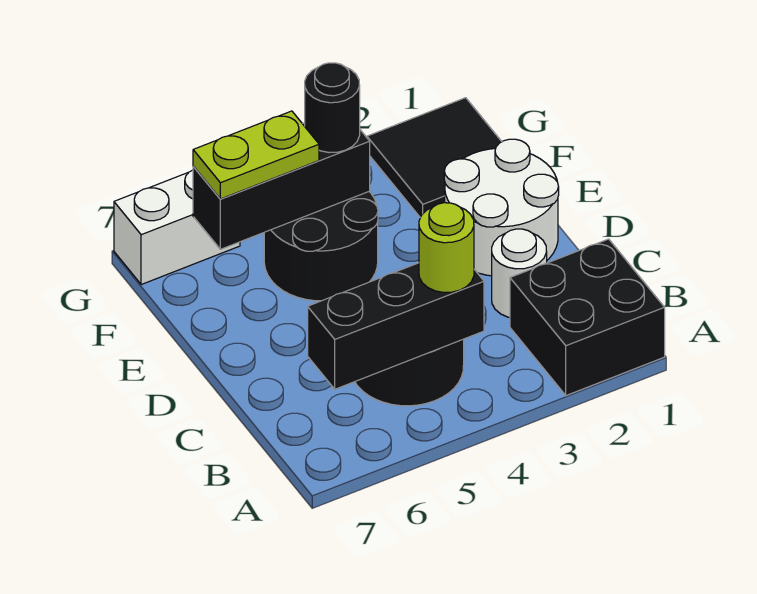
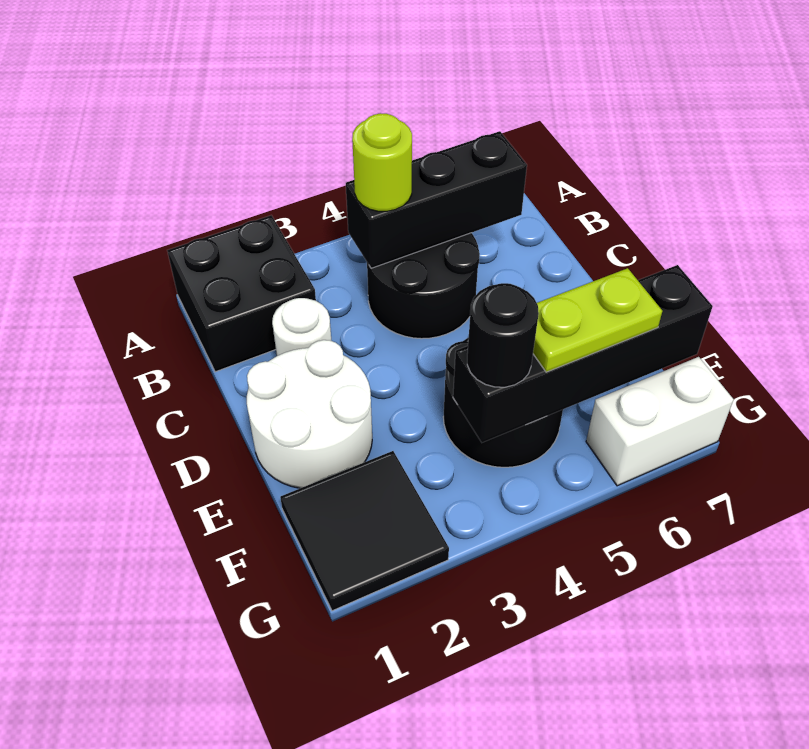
black brick F4:F6 level 2 -> black brick F4:F7 level 2

